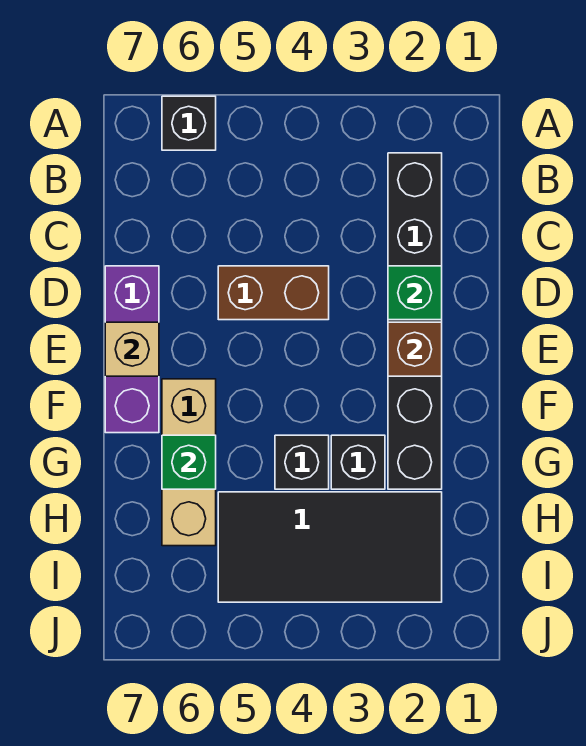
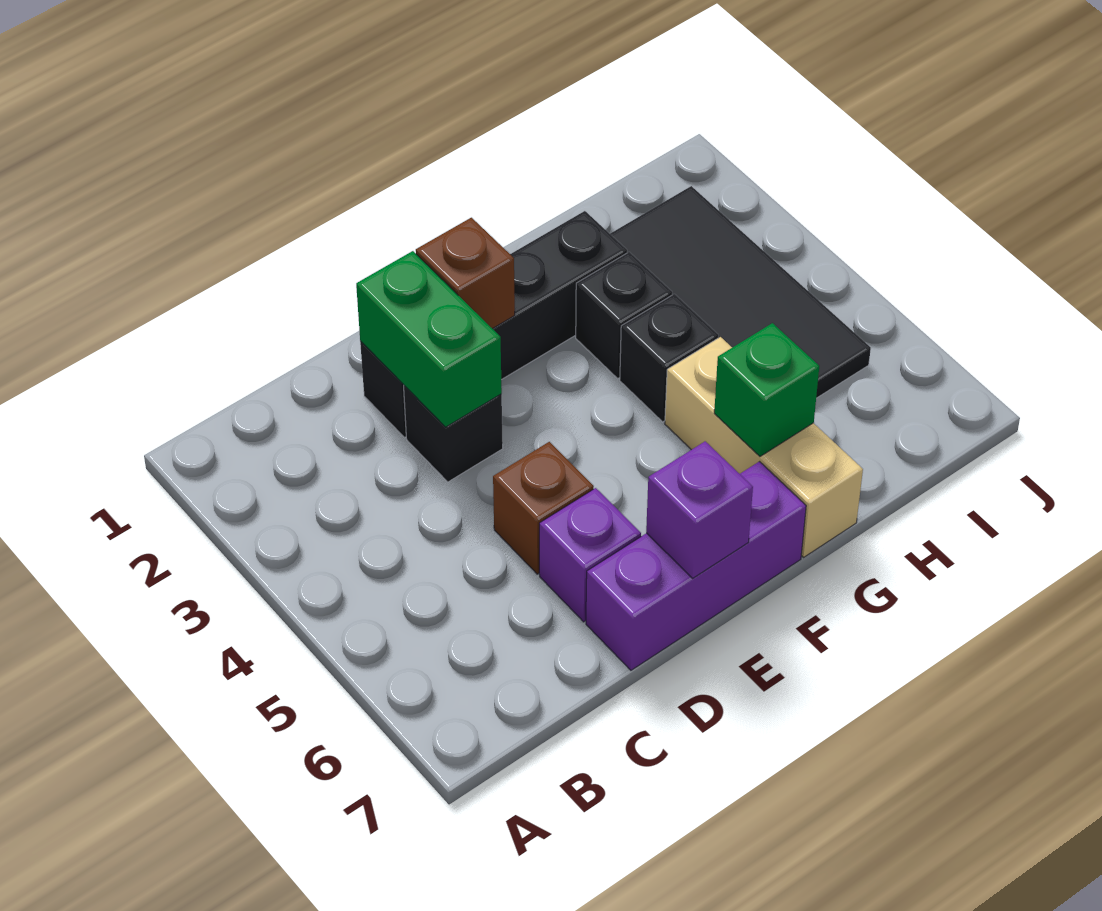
black brick A6 level 1 -> black brick D3 level 1
black brick B2:G2 level 1 -> black brick D2:G2 level 1
green brick D2 level 2 -> green brick D2:D3 level 2
brown brick D4:D5 level 1 -> brown brick D5 level 1
none -> purple brick D6 level 1
tan brick E7 level 2 -> purple brick E7 level 2
tan brick F6:H6 level 1 -> tan brick G5:G7 level 1

